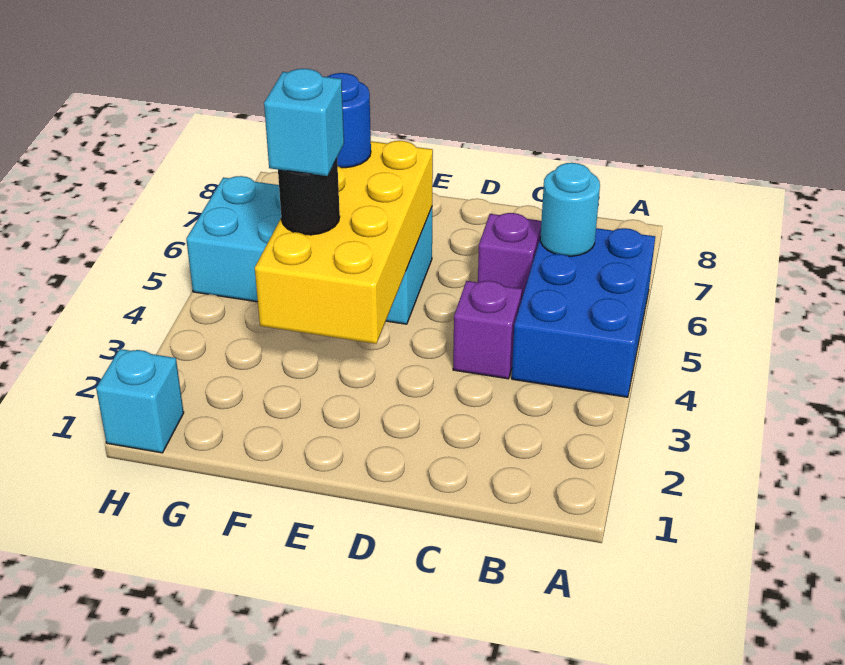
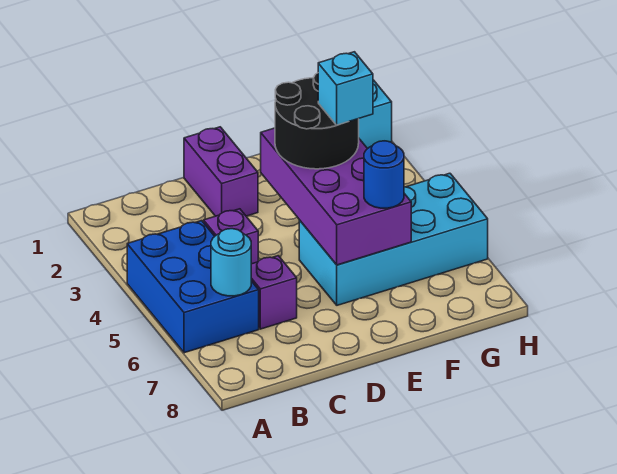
none -> purple brick D1:D2 level 1
yellow brick E3:F6 level 2 -> purple brick E3:F6 level 2
black round brick F4 level 3 -> black round brick E3:F4 level 3

